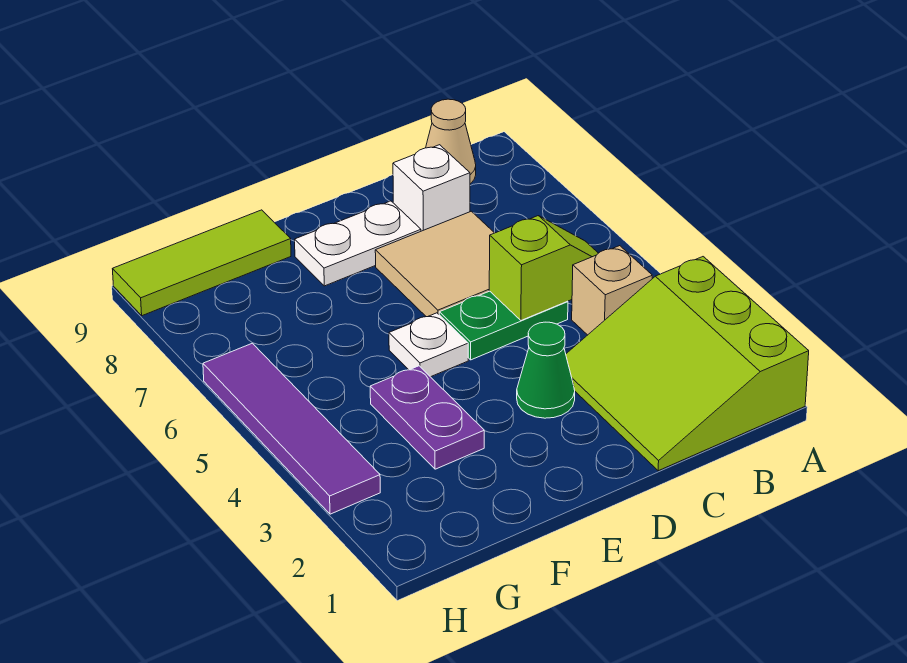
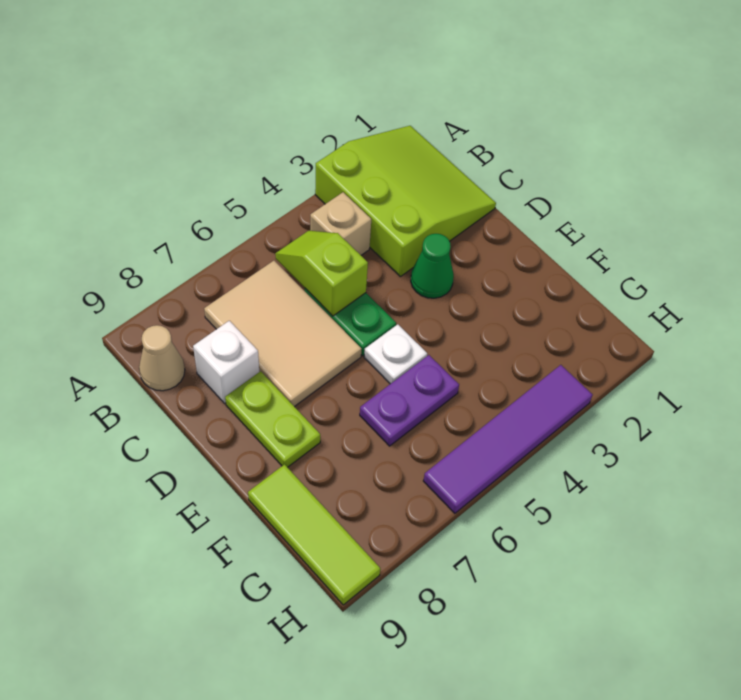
lime slope A1:C3 level 1 top A -> lime slope A1:C3 level 1 top 3
tan tile C6:D7 level 1 -> tan tile B6:D7 level 1
white plate D8:E8 level 1 -> lime plate D8:E8 level 1
purple plate F3:F4 level 1 -> purple plate F5:F6 level 1

